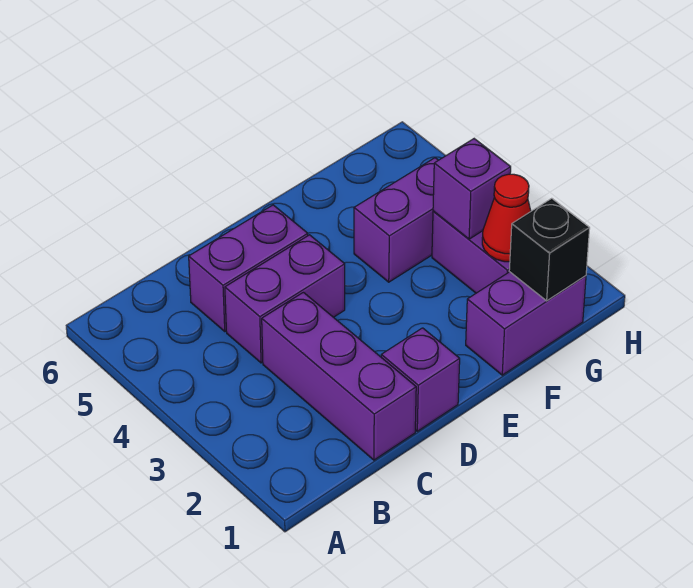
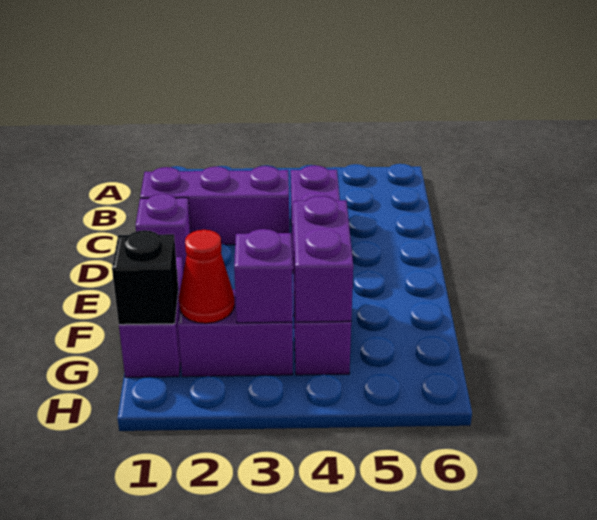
purple brick C5:D5 level 1 -> purple brick F4:G4 level 2

